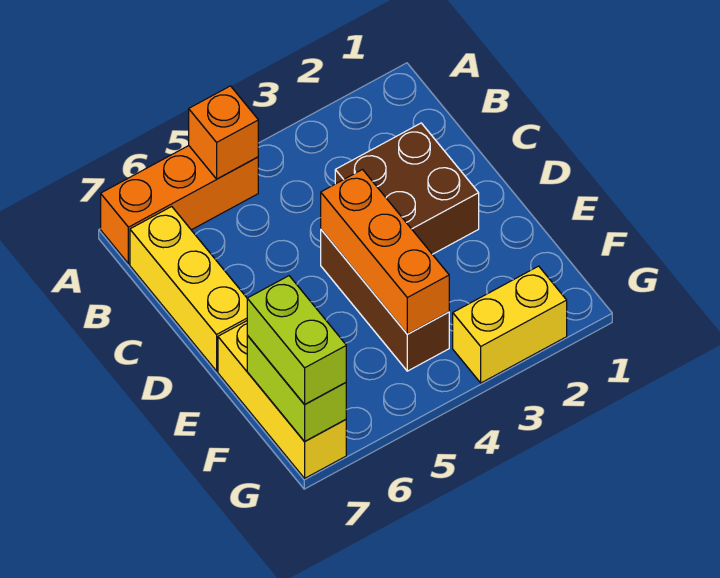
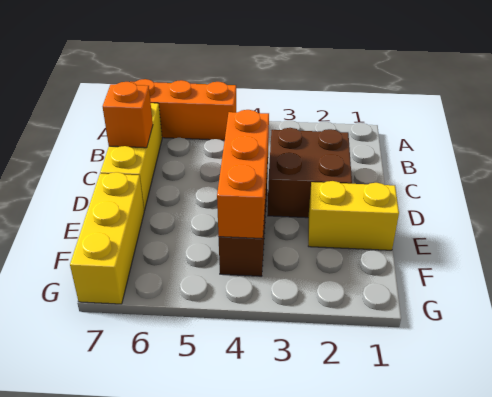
orange brick A5 level 2 -> orange brick C7 level 2
lime brick F7:G7 level 2 -> none
lime brick F7:G7 level 3 -> none
yellow brick G2:G3 level 1 -> yellow brick E1:E2 level 1

